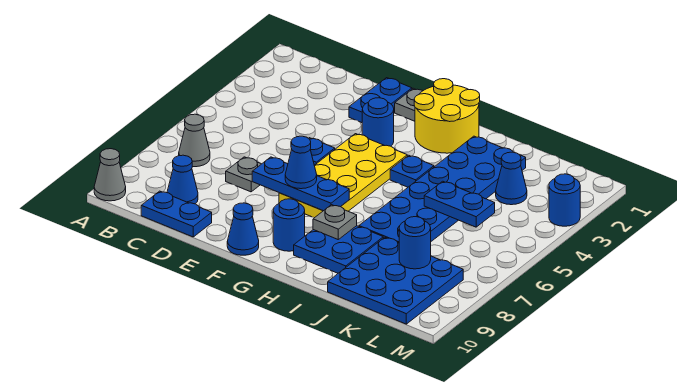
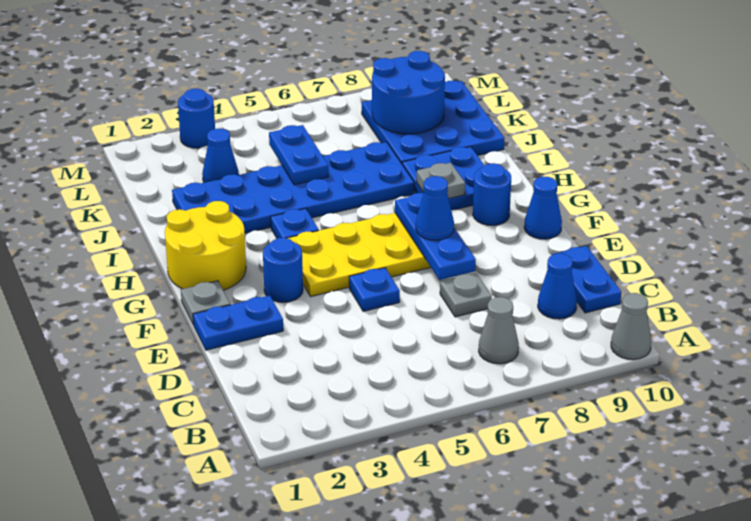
blue round brick K8 level 2 -> blue round brick K8:L9 level 2

